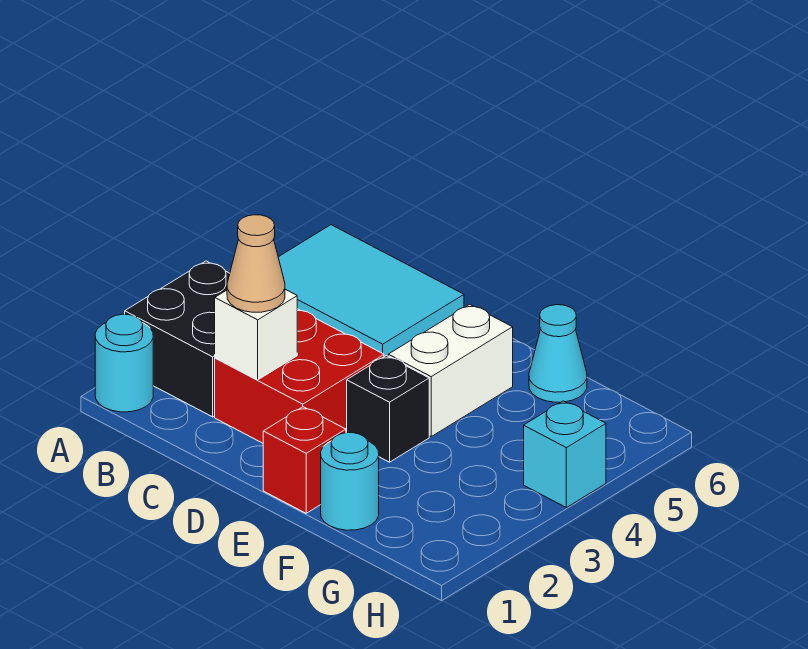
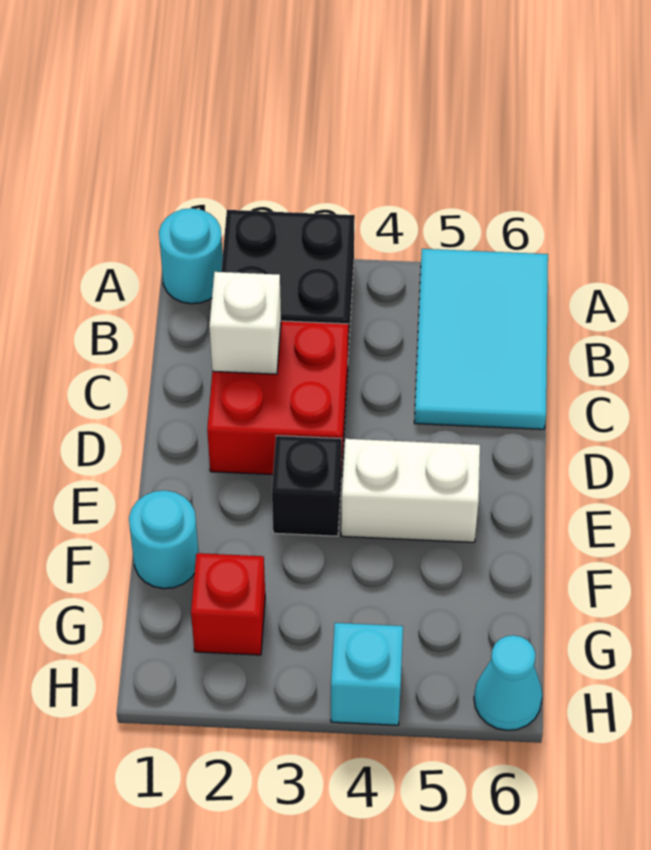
tan cone C2 level 3 -> none
red brick E1 level 1 -> red brick G2 level 1
cyan cone F6 level 1 -> cyan cone H6 level 1

